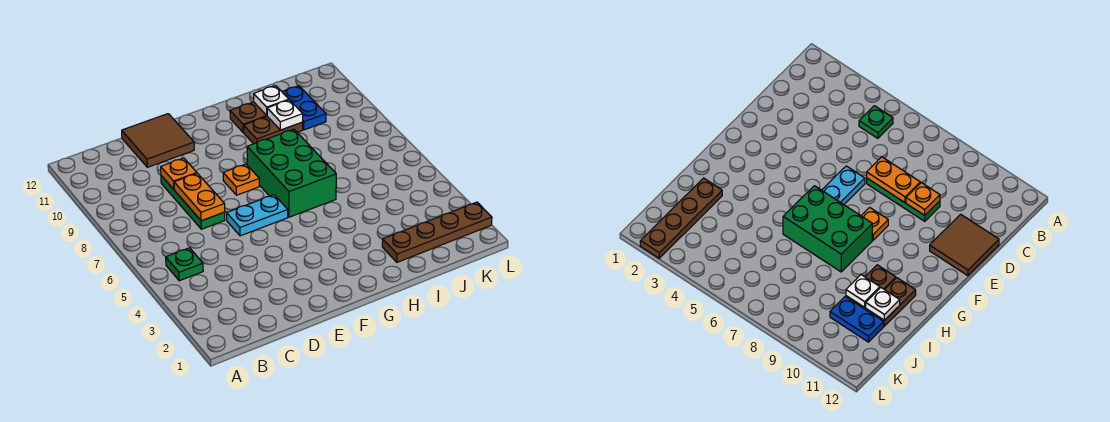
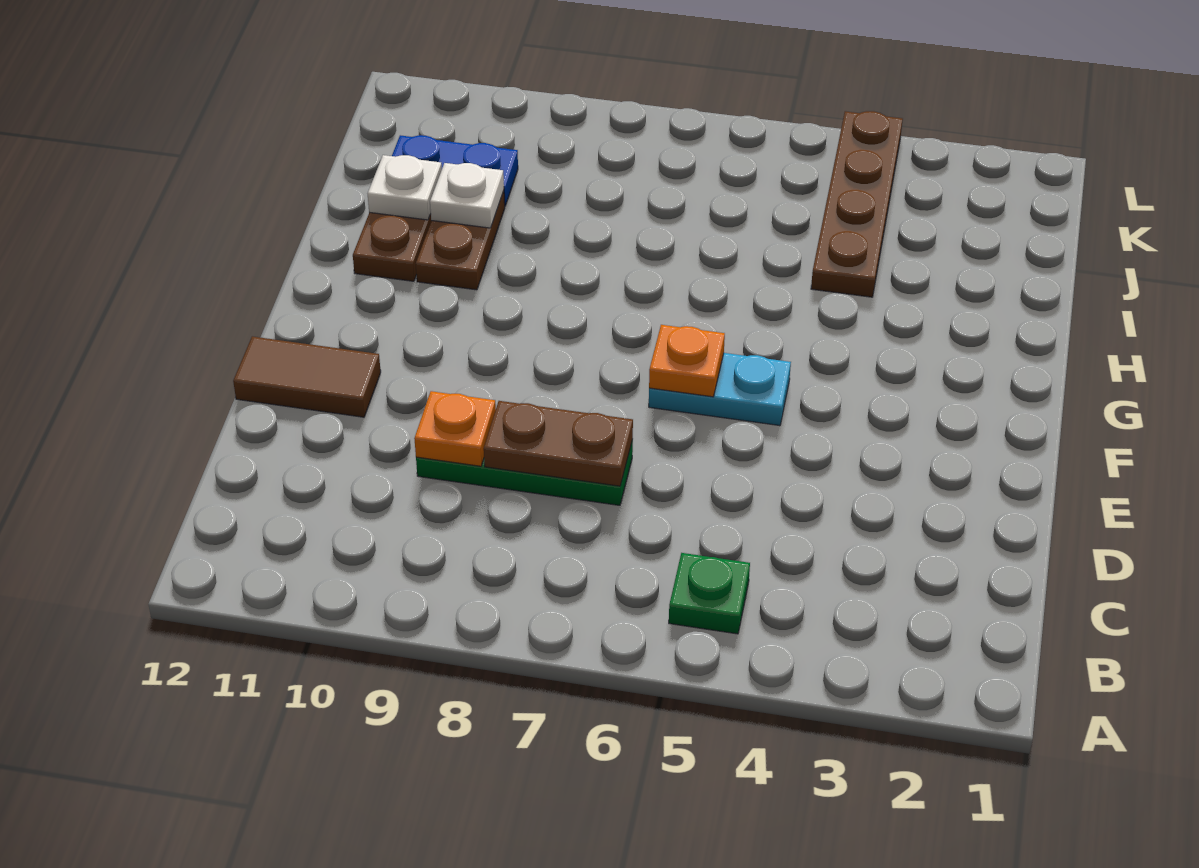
orange plate D7:D8 level 2 -> brown plate D7:D8 level 2
brown tile D11:E12 level 1 -> brown tile E11:E12 level 1
cyan plate E6:F6 level 1 -> cyan plate F5:F6 level 1
orange plate F8 level 1 -> orange plate F6 level 2
green brick G6:H8 level 1 -> none
brown plate I2:L2 level 1 -> brown plate I4:L4 level 1

